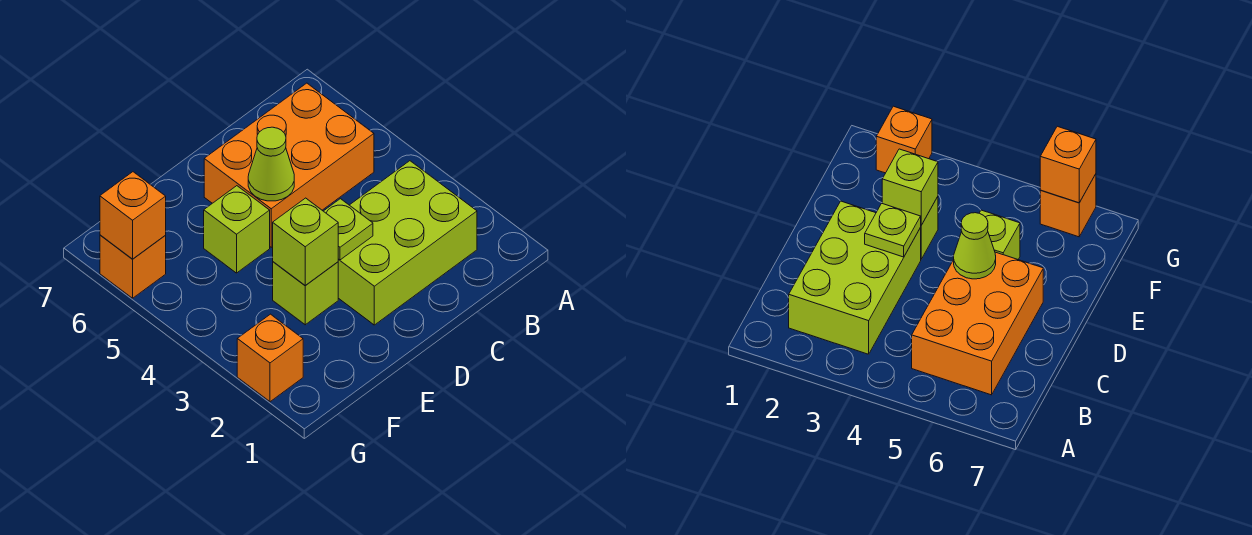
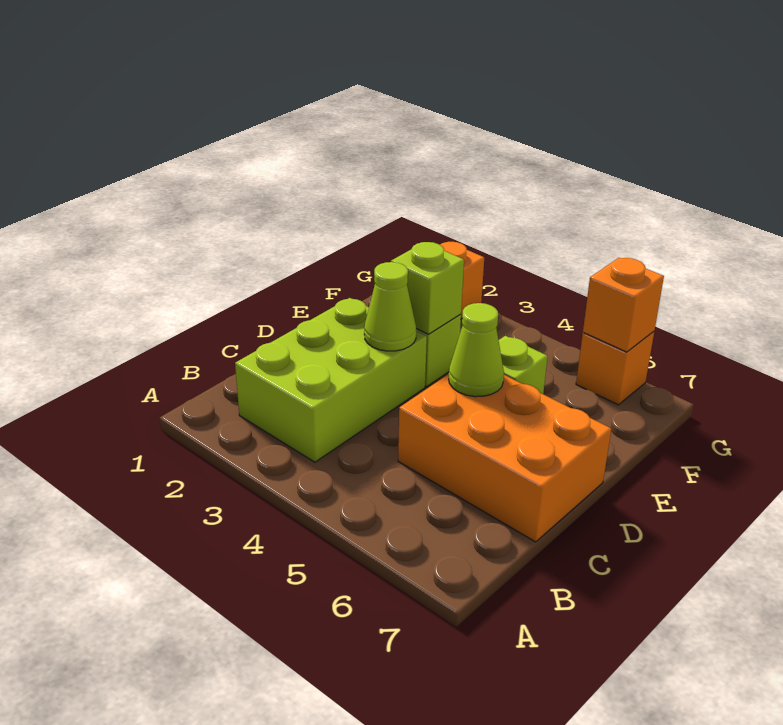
orange brick B5:D6 level 1 -> orange brick C5:D7 level 1
lime plate D3 level 2 -> lime cone D3 level 2

